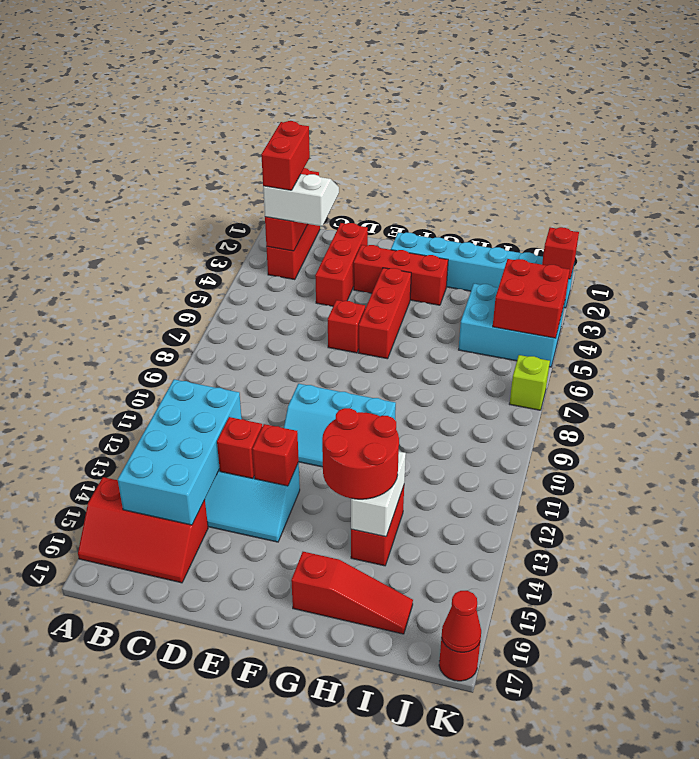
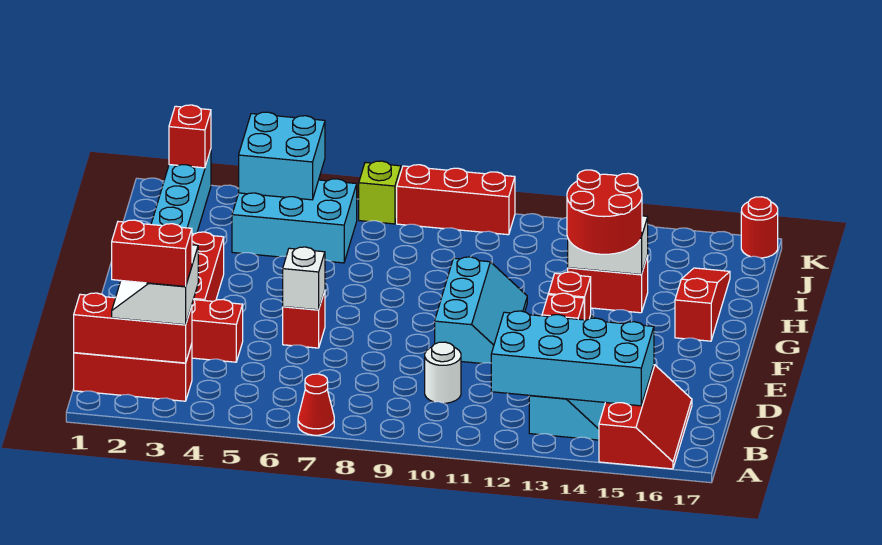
none -> white round brick C10 level 1
none -> white brick E6 level 2
red brick F4:F6 level 1 -> red brick K8:K10 level 1
cyan brick I4:K5 level 1 -> cyan brick I4:J6 level 1
red brick J4:K5 level 2 -> cyan brick J4:K5 level 2
red cone K17 level 2 -> red cone A7 level 1

